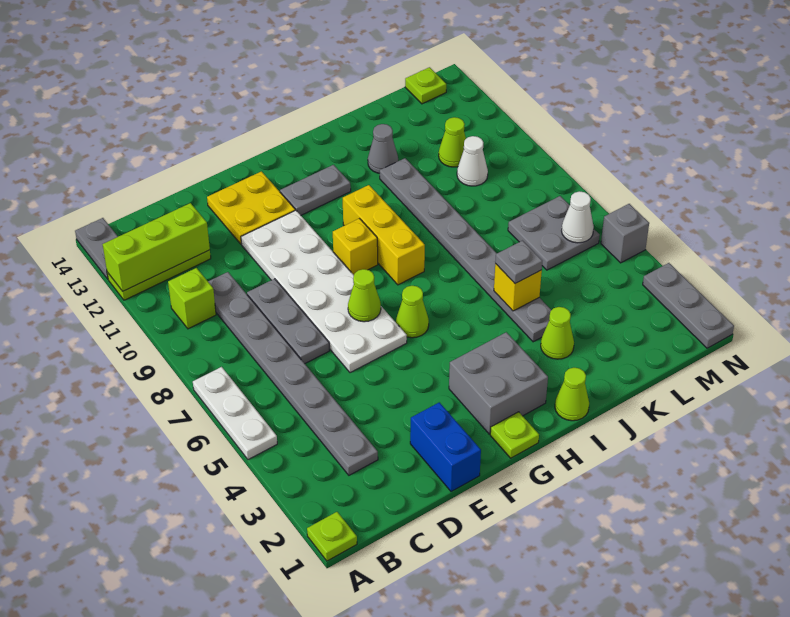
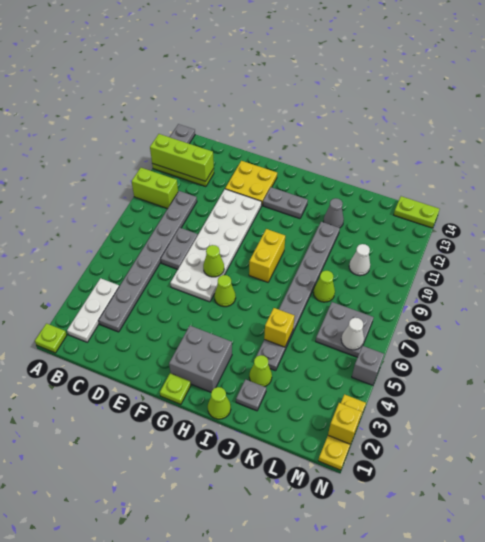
white plate A5:A7 level 1 -> white plate B2:B4 level 1
lime brick B10 level 1 -> lime brick A10:B10 level 1
grey plate D7:D9 level 1 -> grey plate D7:D8 level 1
blue brick E1:E2 level 1 -> none
yellow brick G9 level 1 -> yellow brick N2 level 2
yellow brick H8:H10 level 1 -> yellow brick H8:H9 level 1
grey plate J5 level 3 -> grey plate J2 level 1
lime cone L11 level 1 -> lime cone K8 level 1
lime plate M14 level 1 -> lime plate M14:N14 level 1
grey plate N1:N3 level 1 -> yellow plate N1:N3 level 1

